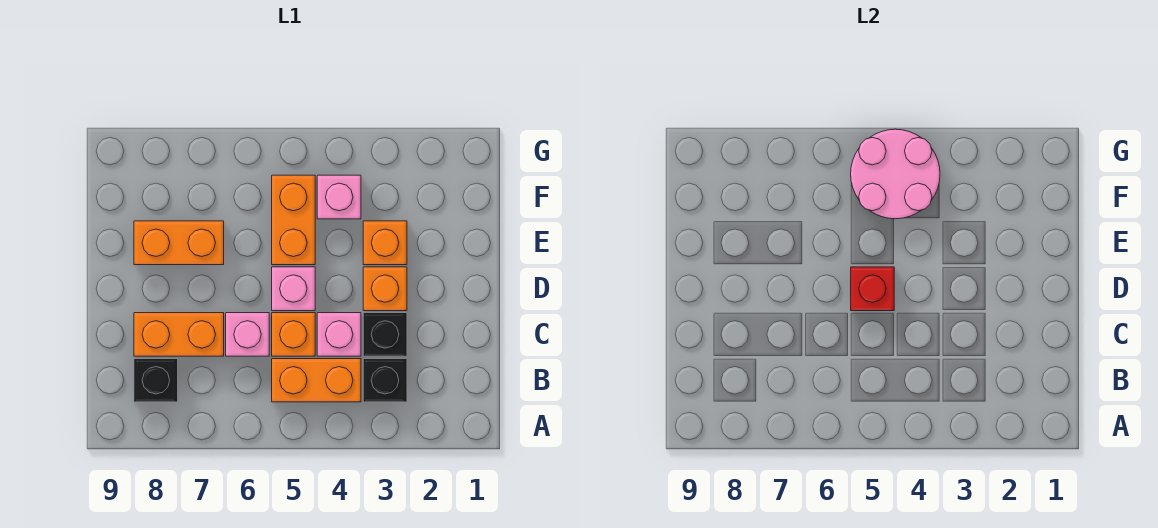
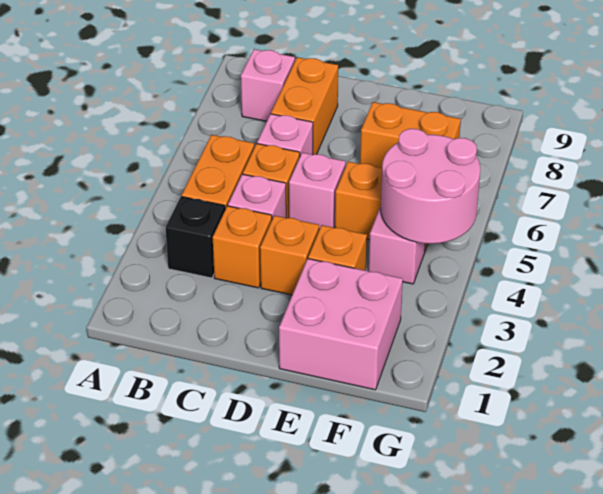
black brick B8 level 1 -> pink brick B8 level 1
black brick C3 level 1 -> orange brick C3 level 1
red brick D5 level 2 -> none
none -> pink brick E1:F2 level 1
orange brick E7:E8 level 1 -> orange brick E7:F7 level 1

